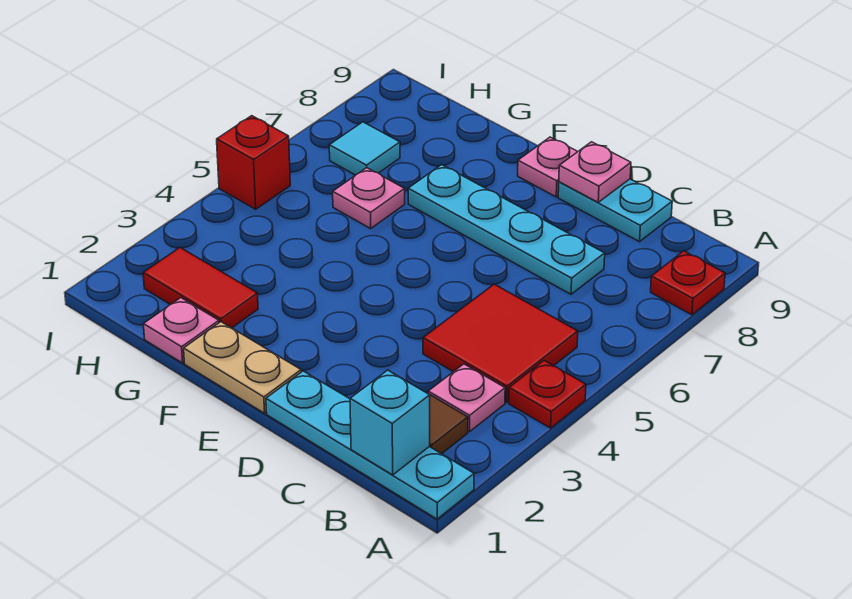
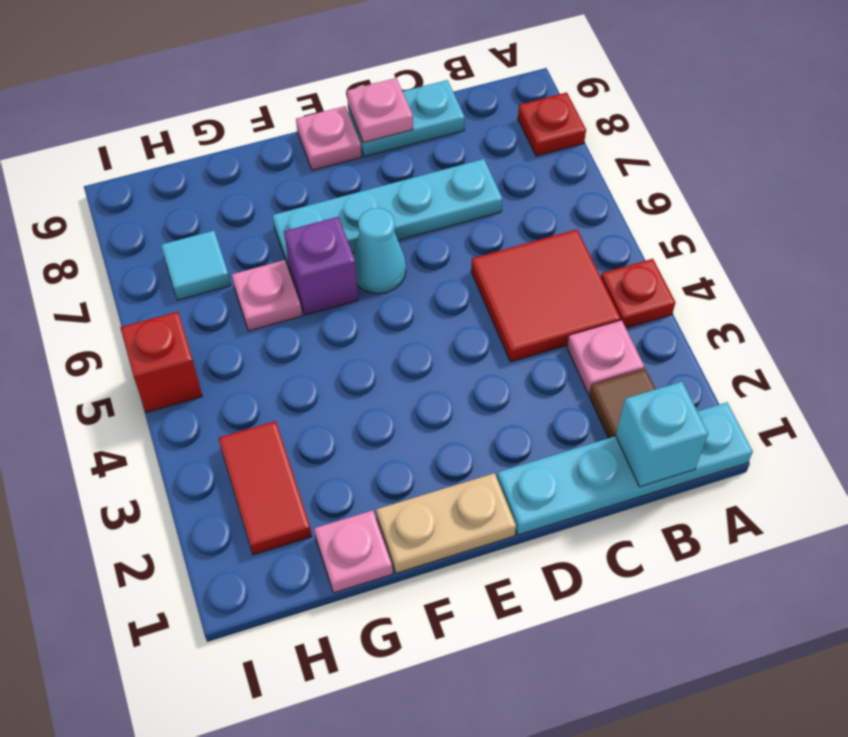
none -> cyan cone E6 level 1
none -> purple brick F6 level 1
red tile G2:H2 level 1 -> red tile H2:H3 level 1

